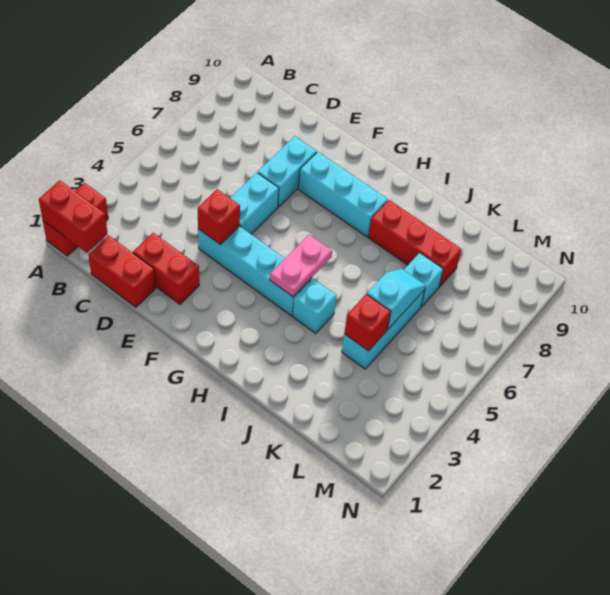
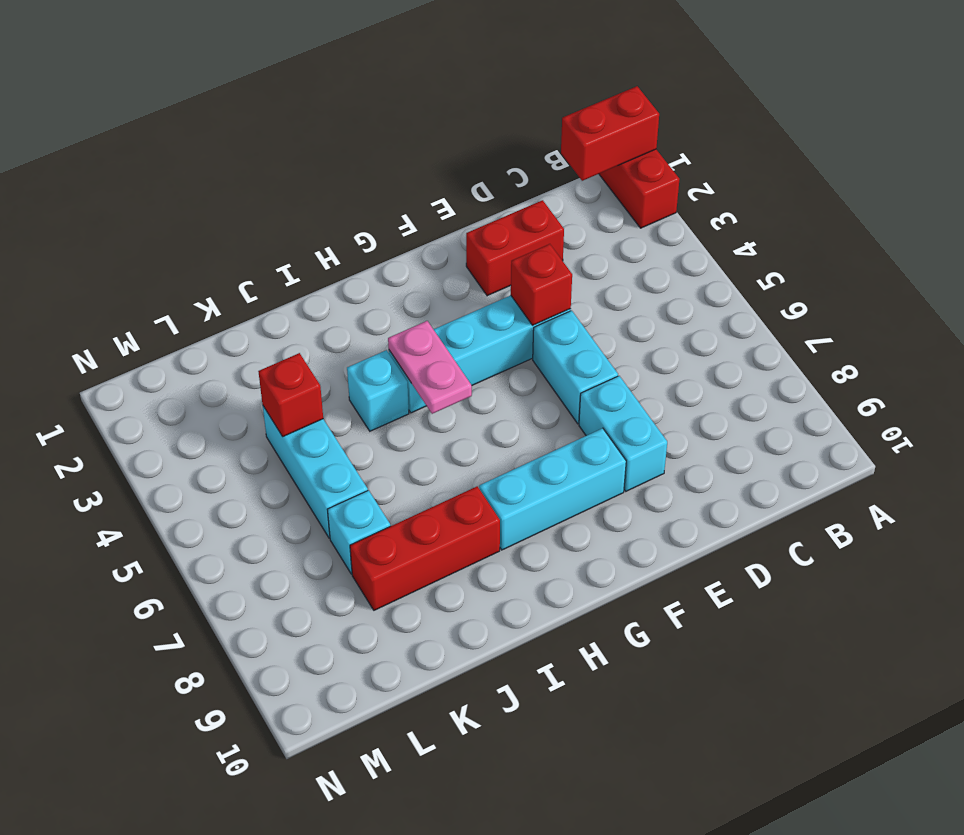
red brick C1:D1 level 1 -> none
cyan slope K5:K6 level 2 top 5 -> none

